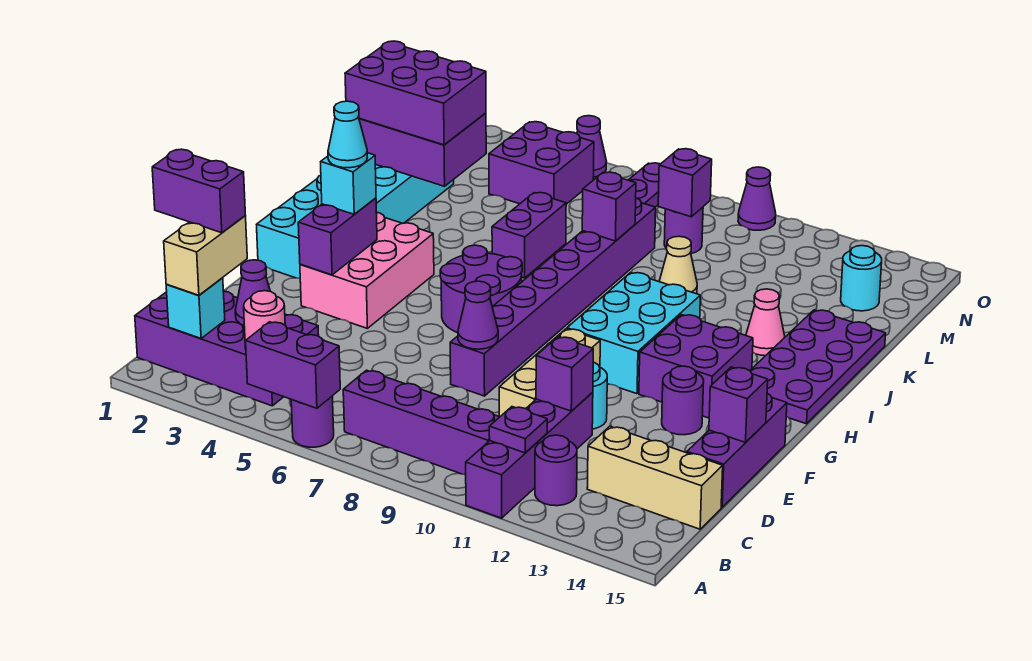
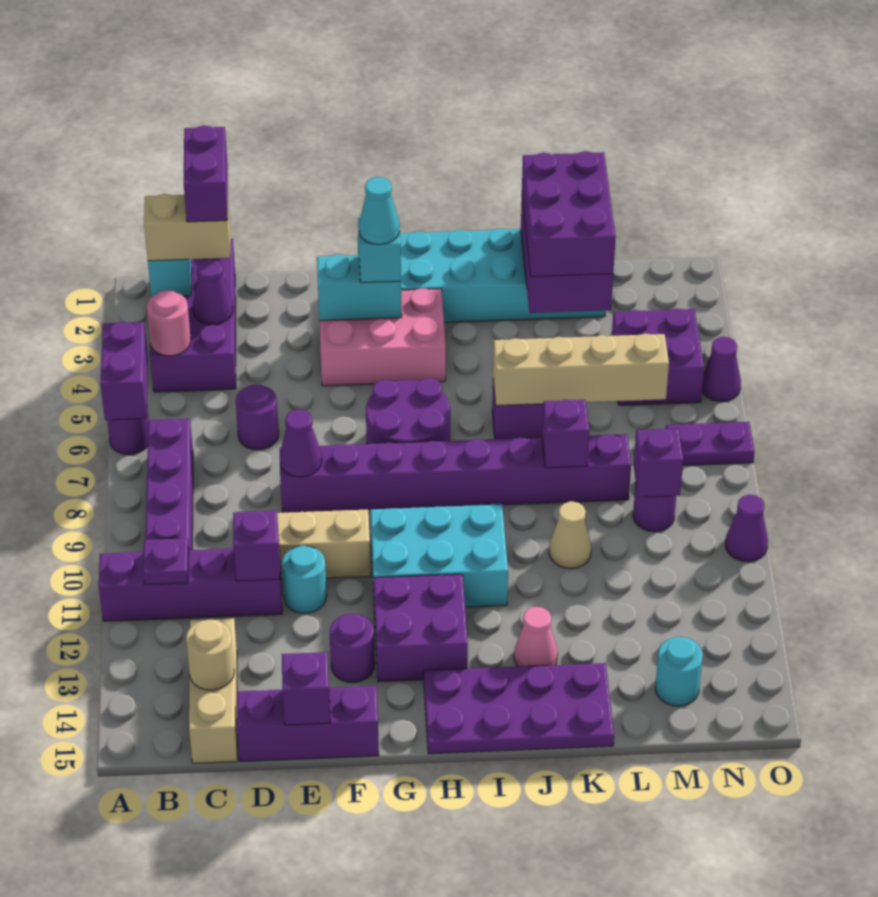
purple round brick B12 level 1 -> purple round brick D6 level 1
none -> tan round brick C14 level 2
purple brick F3:G3 level 2 -> cyan brick F3:G3 level 2
none -> tan brick J6:M6 level 2

